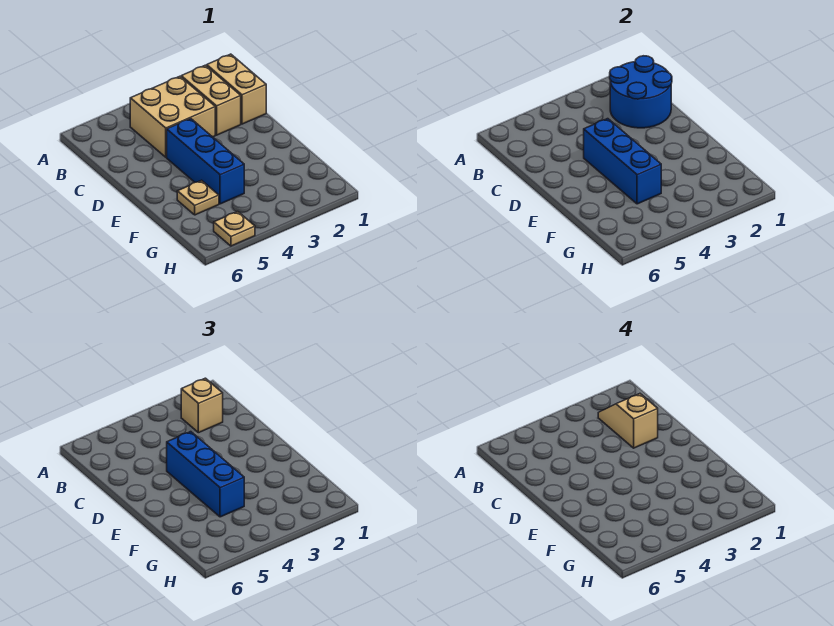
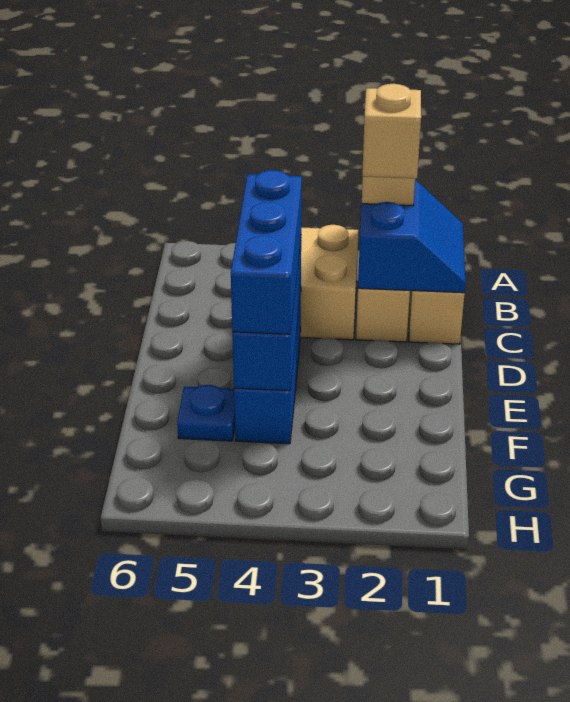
blue round brick B1:C2 level 2 -> blue slope B1:C2 level 2 top 2
tan plate F5 level 1 -> blue plate F5 level 1
tan plate H5 level 1 -> none

